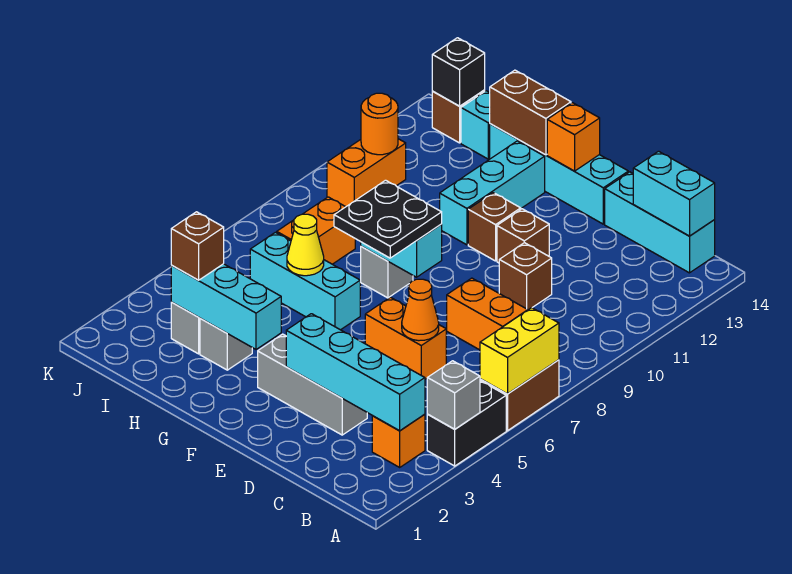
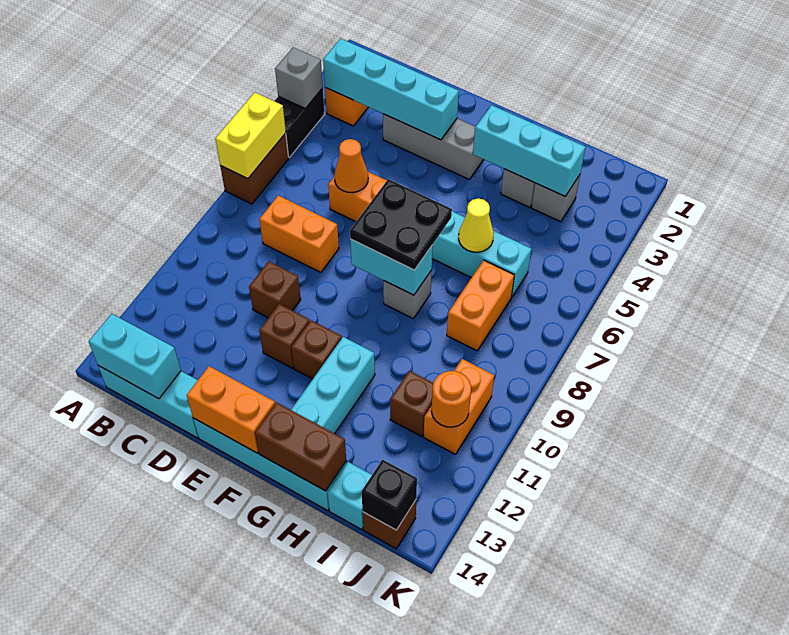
orange brick F14 level 2 -> orange brick E14:F14 level 2
brown brick I3 level 3 -> brown brick I11 level 1

